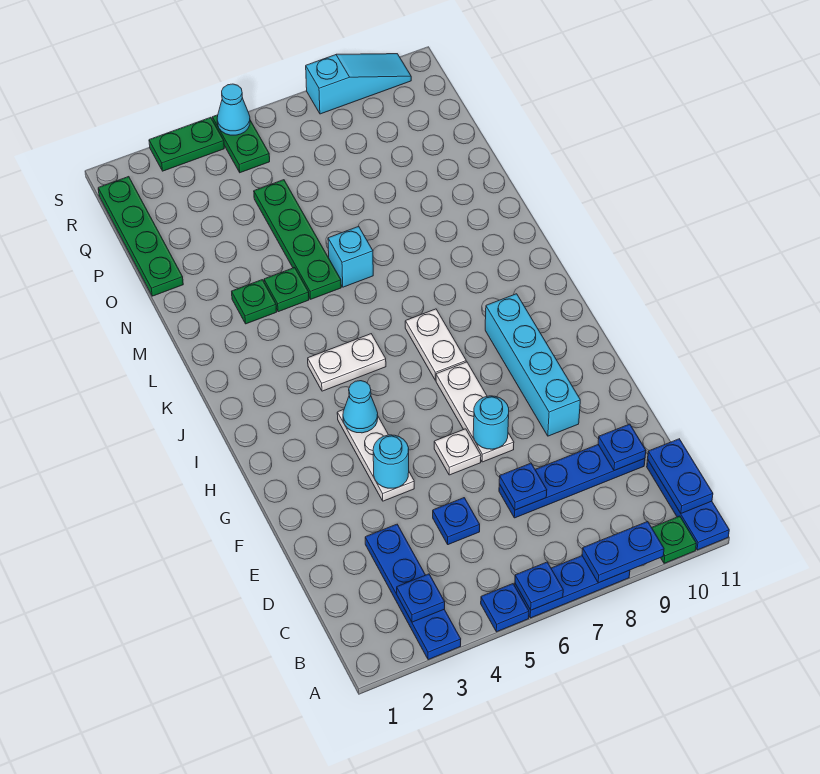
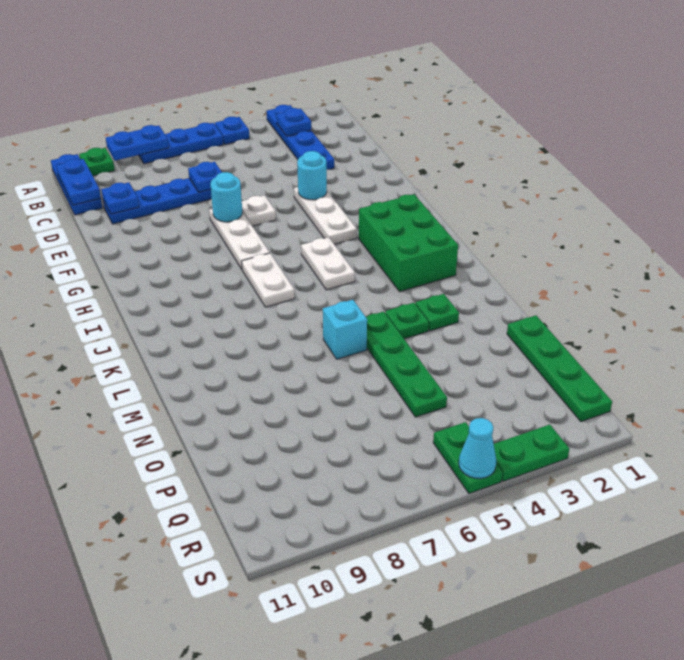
blue plate A6 level 2 -> none
blue plate D5 level 1 -> none
cyan brick F9:I9 level 1 -> none
cyan cone H4 level 2 -> none
none -> green brick I2:K3 level 1
white plate J4:J5 level 1 -> white plate I5:J5 level 1
cyan slope S8:S10 level 1 top 8 -> none

